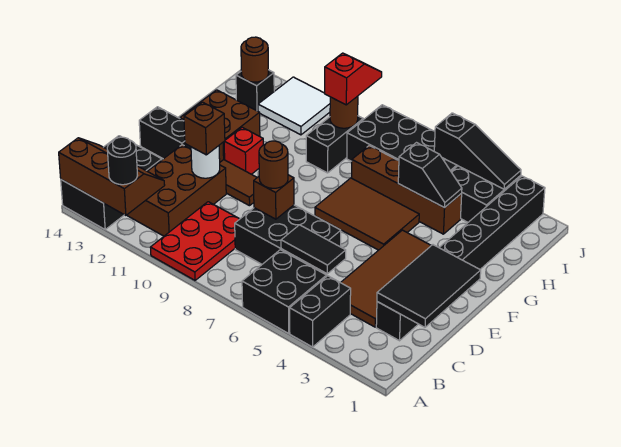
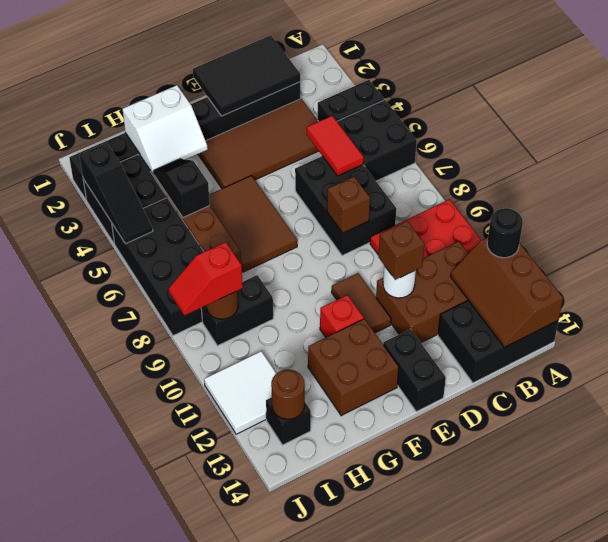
black tile C5:C6 level 2 -> red tile C5:C6 level 2
brown round brick D8 level 3 -> none
none -> white slope G2:H3 level 2 top 2
black slope J3:J5 level 2 top 5 -> black slope J3:J5 level 2 top 3

